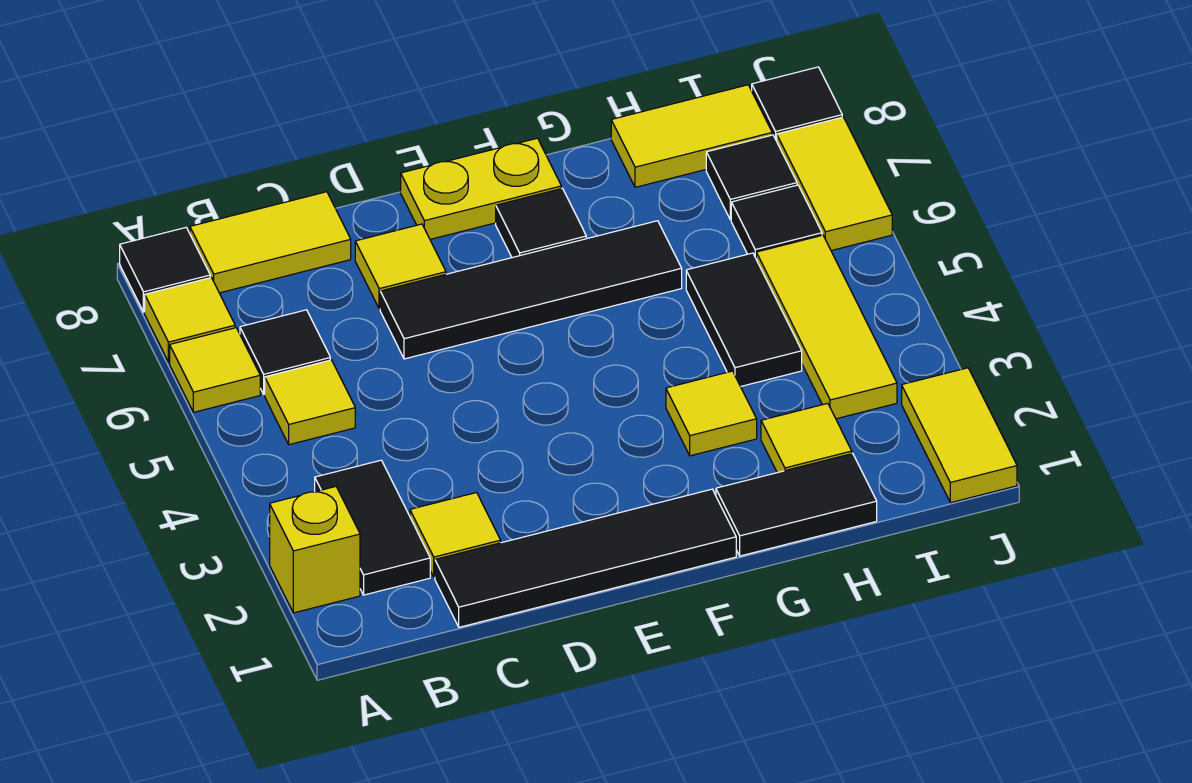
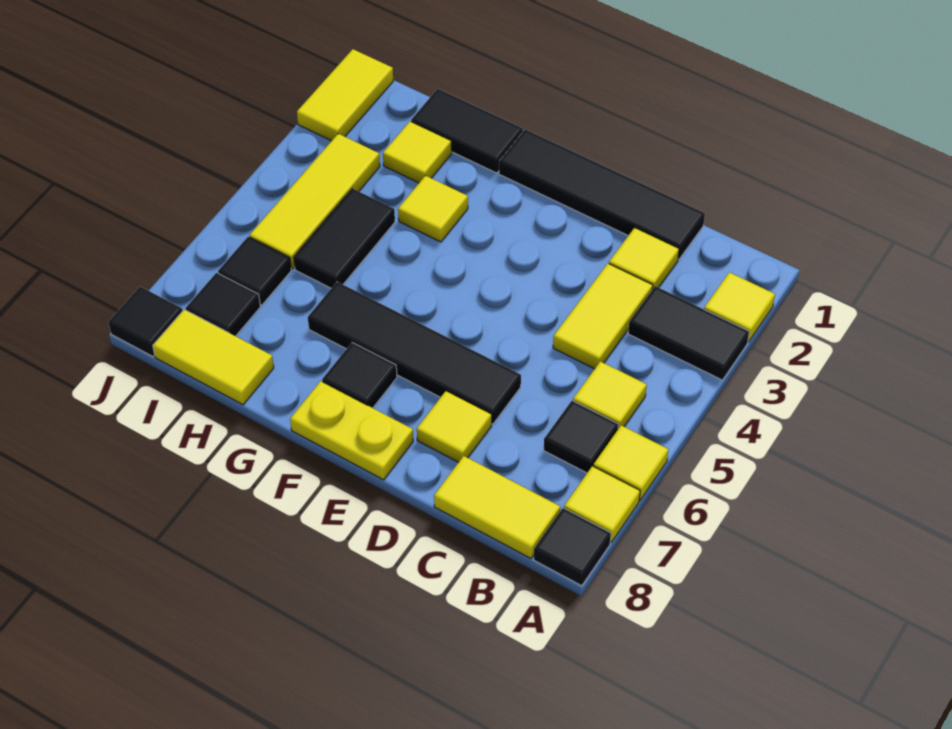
yellow brick A2 level 1 -> yellow tile A2 level 1
black tile B2:B3 level 1 -> black tile A3:B3 level 1
yellow tile J6:J7 level 1 -> yellow tile C3:C4 level 1

